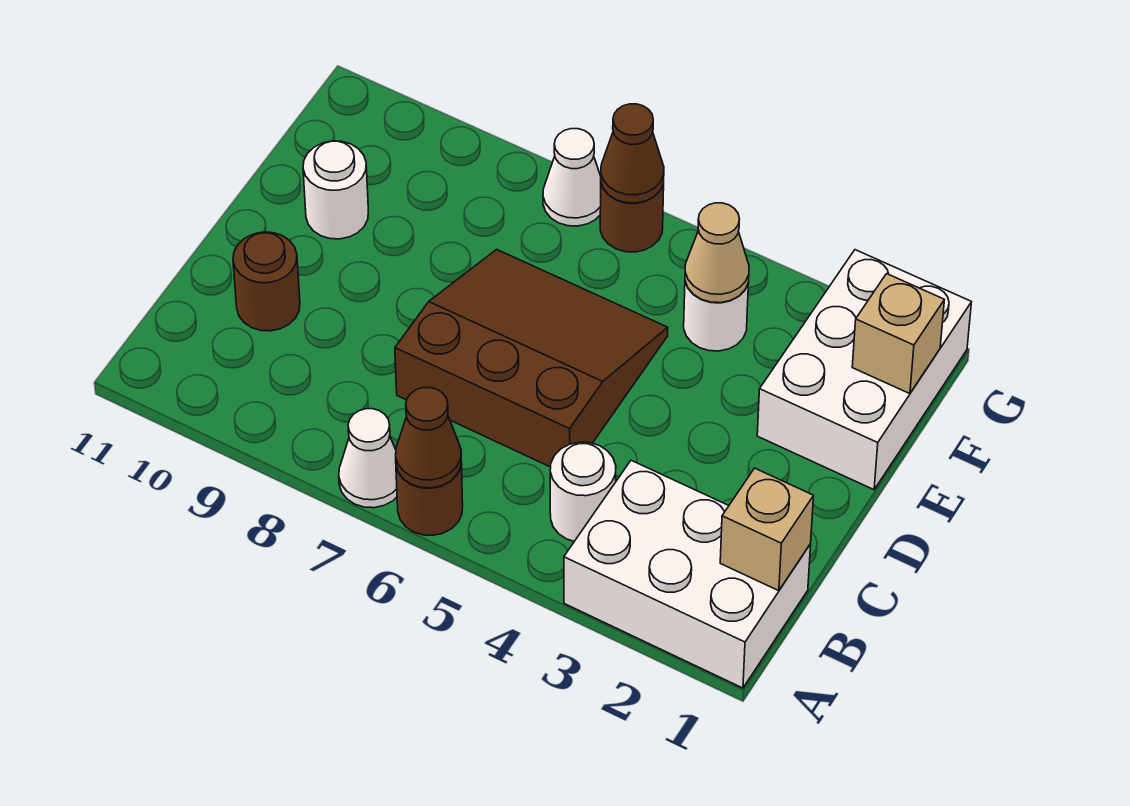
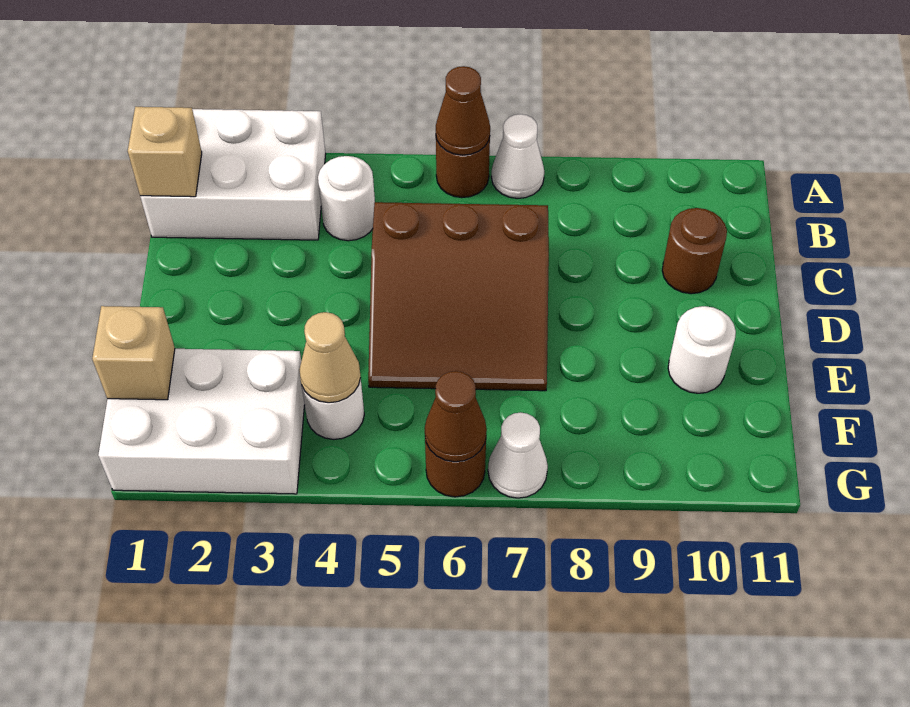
white brick E1:G2 level 1 -> white brick F1:G3 level 1

